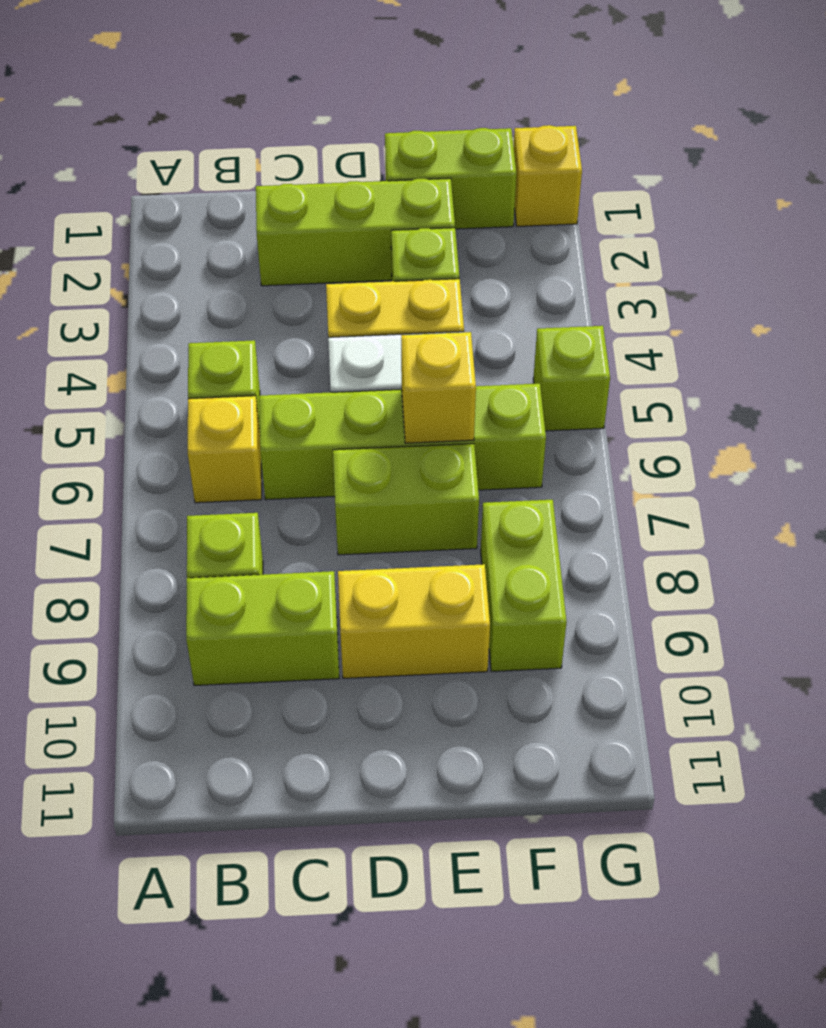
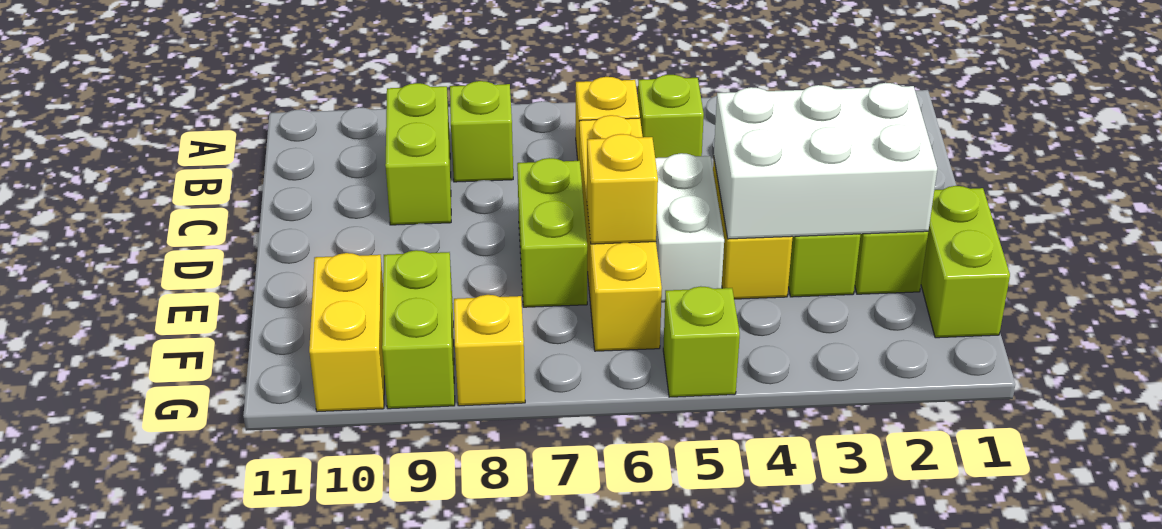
lime brick C6:F6 level 1 -> yellow brick C6:F6 level 1
none -> white brick D2:E4 level 2
yellow brick D9:E9 level 1 -> yellow brick F10:G10 level 1
lime brick F8:F9 level 1 -> lime brick F9:G9 level 1
yellow brick G1 level 1 -> yellow brick G8 level 1

